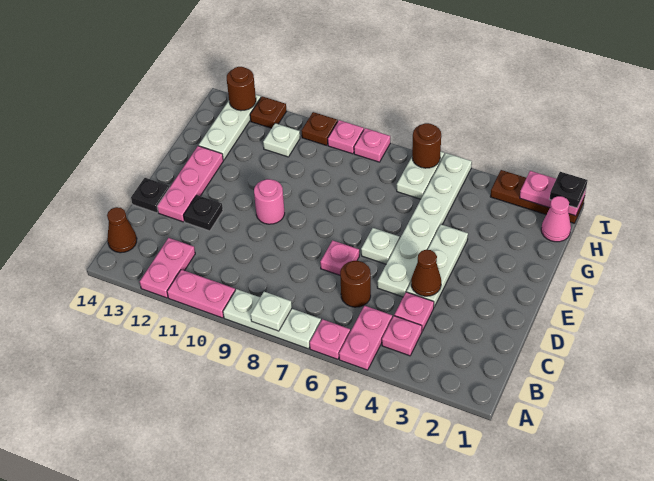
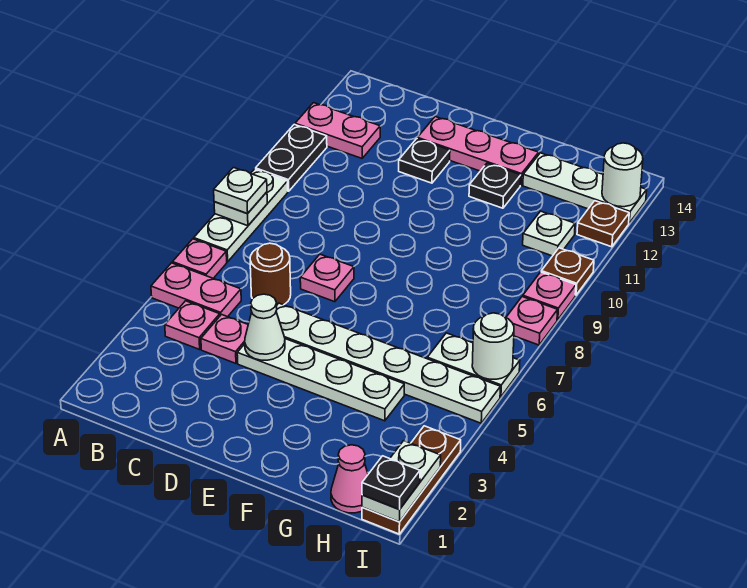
pink plate A10:A11 level 1 -> black plate A10:A11 level 1
brown cone B14 level 1 -> none
white plate D4:F4 level 1 -> white plate D4:G4 level 1
brown cone D4 level 2 -> white cone D4 level 2
black plate D14 level 1 -> black plate F12 level 1
white plate E6 level 1 -> white plate A8 level 3
pink round brick E10 level 1 -> none
pink plate I1:I2 level 2 -> white plate I1:I2 level 2
brown round brick I6 level 2 -> white round brick I6 level 2
brown round brick I13 level 2 -> white round brick I13 level 2

